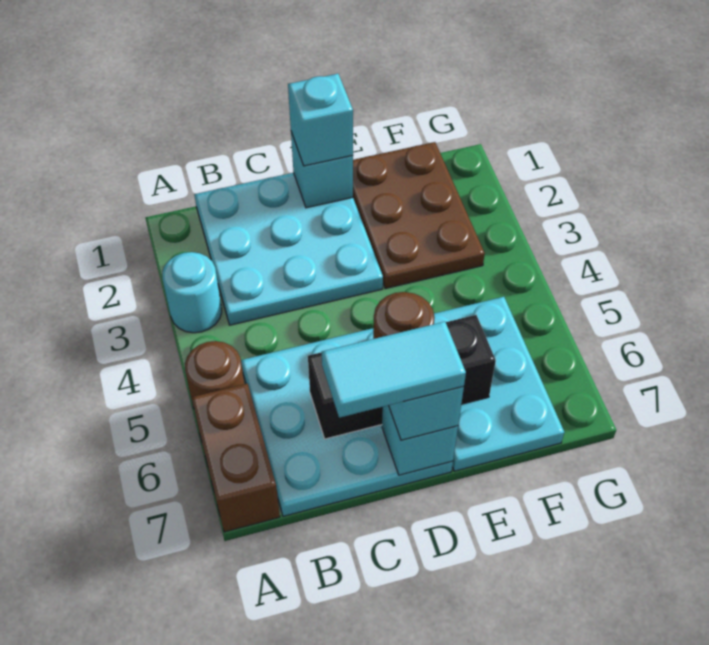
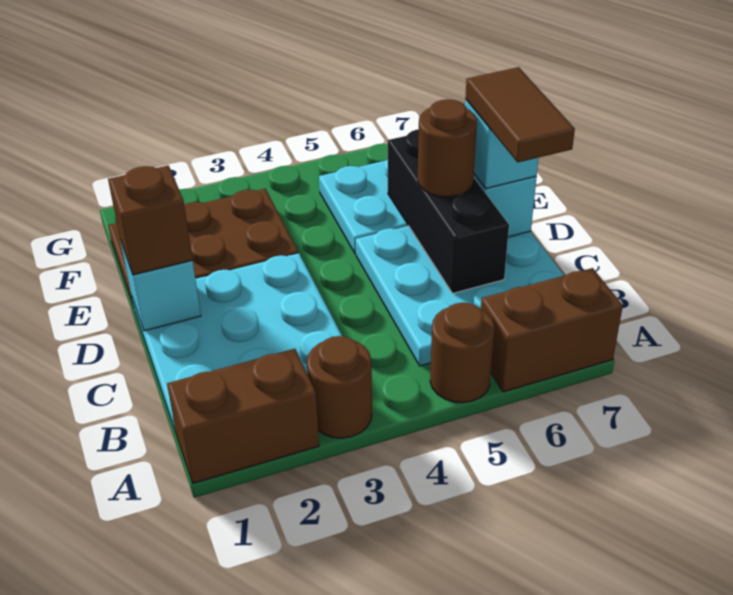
none -> brown brick A1:A2 level 1
cyan round brick A3 level 1 -> brown round brick A3 level 1
cyan tile C7:D7 level 4 -> brown tile C7:D7 level 4
cyan brick D1 level 3 -> brown brick D1 level 3

